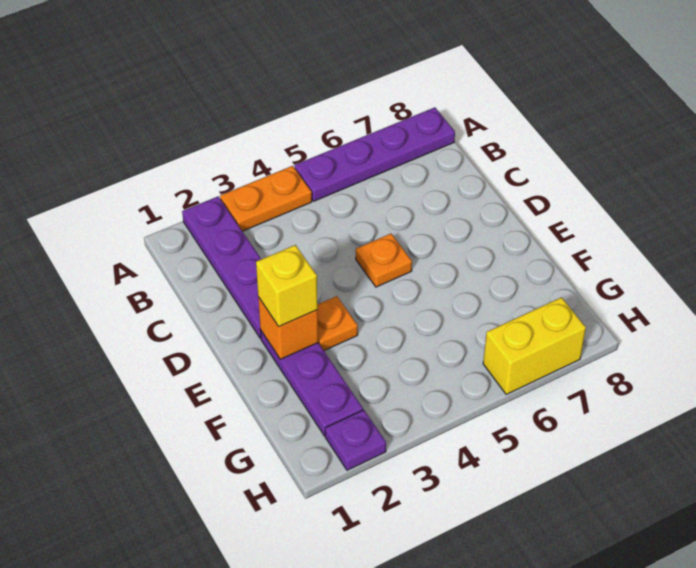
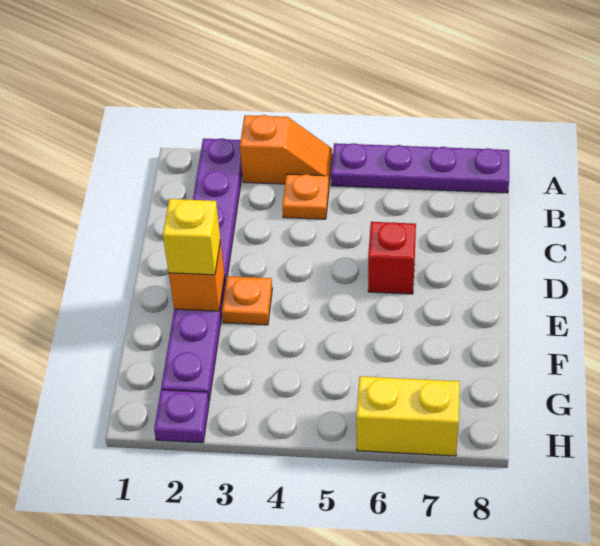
orange plate A3:A4 level 1 -> orange slope A3:A4 level 1 top 3
orange plate D5 level 1 -> orange plate B4 level 1
none -> red brick D6 level 1

